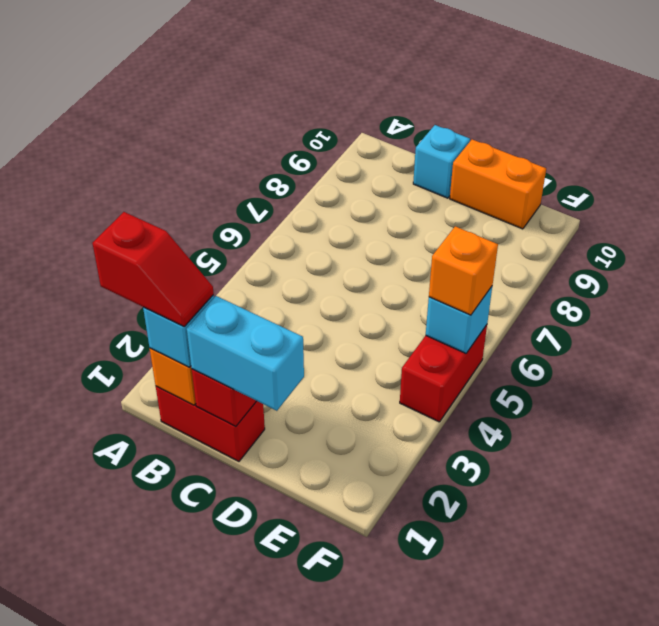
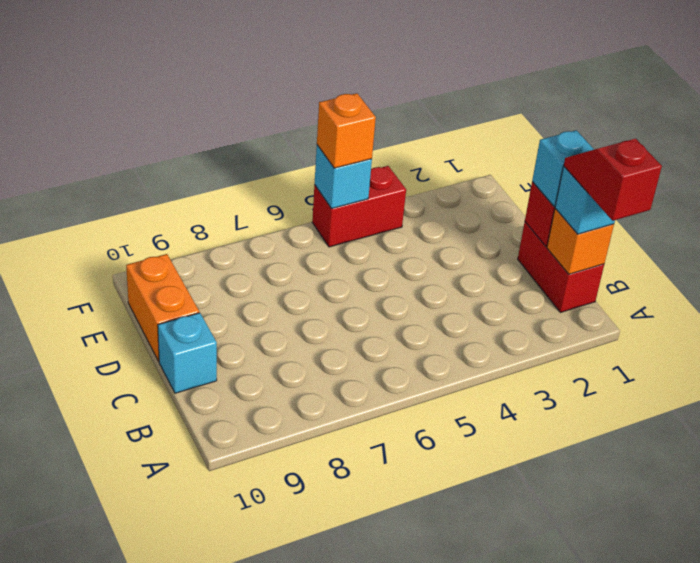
cyan brick C1:D1 level 3 -> cyan brick C1 level 3

